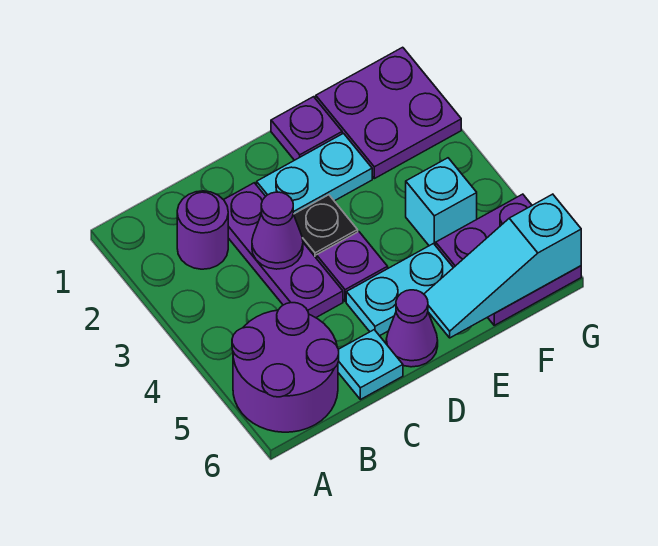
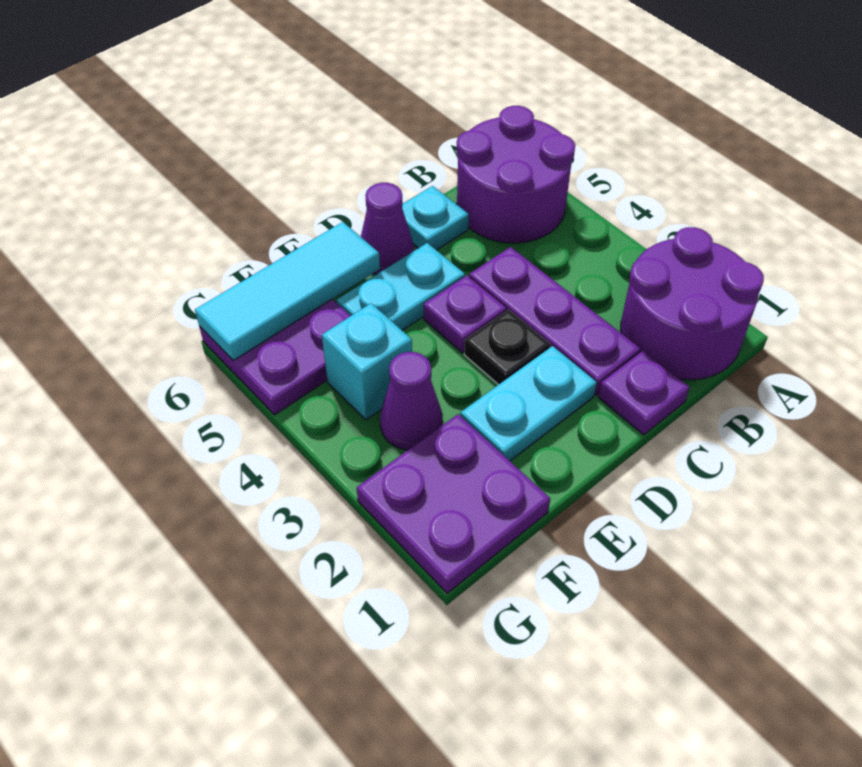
purple round brick B2 level 1 -> purple round brick A1:B2 level 1
purple cone C3 level 2 -> purple cone F3 level 1
purple plate E1 level 1 -> purple plate C1 level 1
cyan slope E6:G6 level 2 top G -> cyan tile E6:G6 level 2

